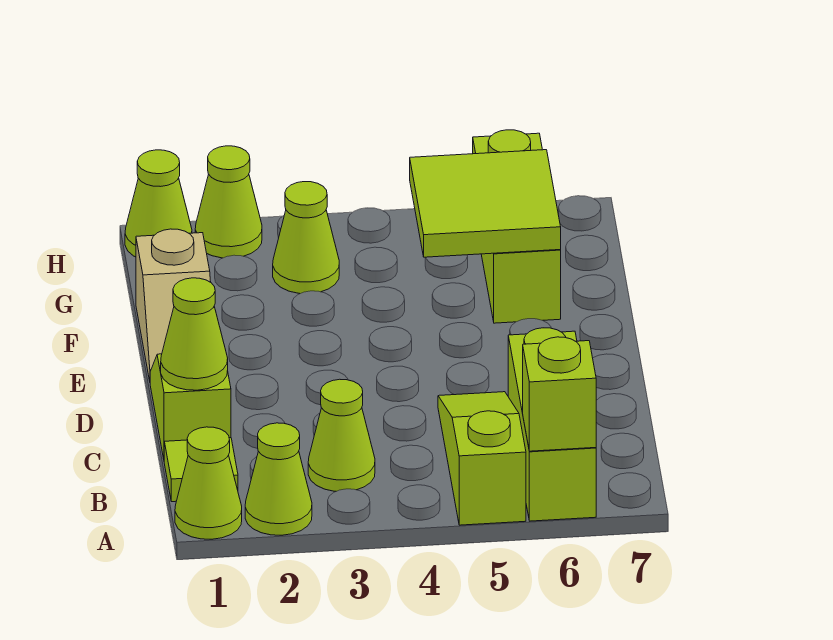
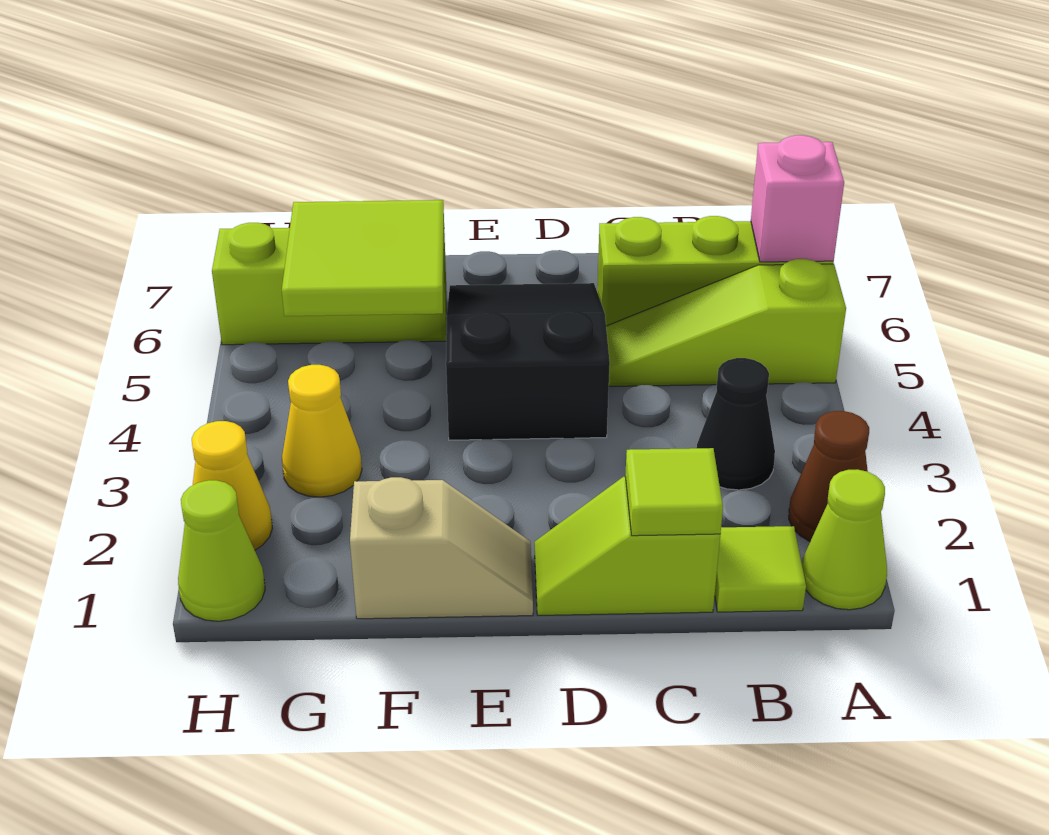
lime cone A2 level 1 -> brown cone A2 level 1
lime brick A6 level 2 -> pink brick A6 level 2
lime cone B3 level 1 -> black cone B3 level 1
lime cone C1 level 2 -> lime tile C1 level 2
none -> black slope D4:E6 level 1 top 4
lime cone G3 level 1 -> yellow cone G3 level 1
lime cone H2 level 1 -> yellow cone H2 level 1

